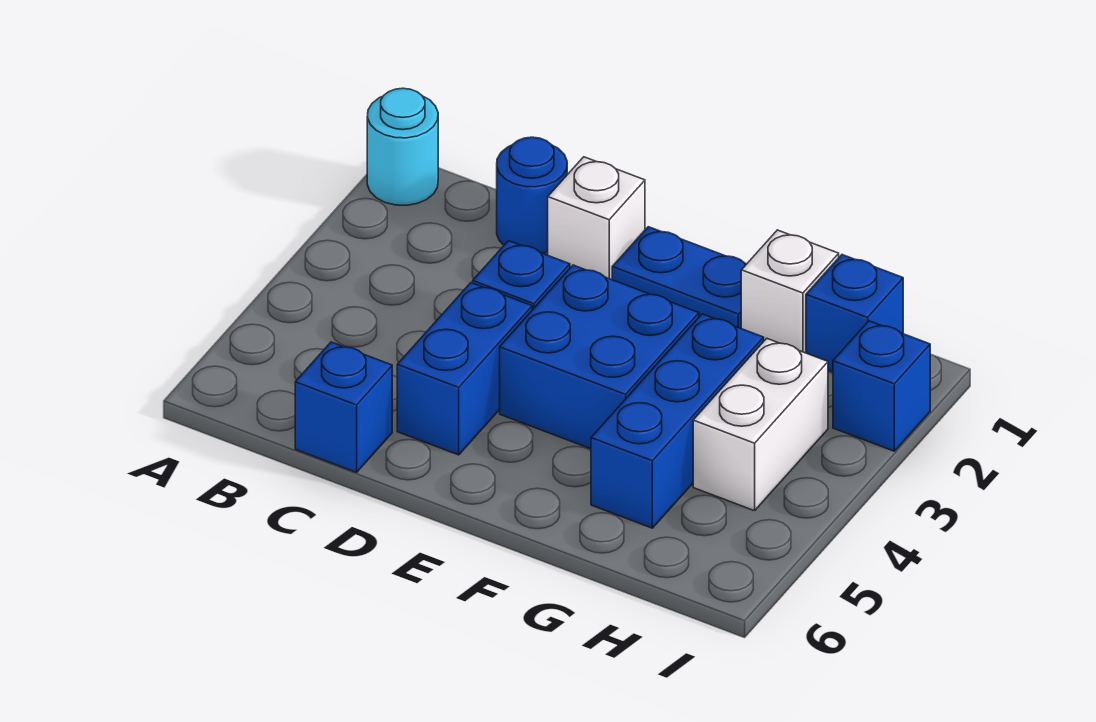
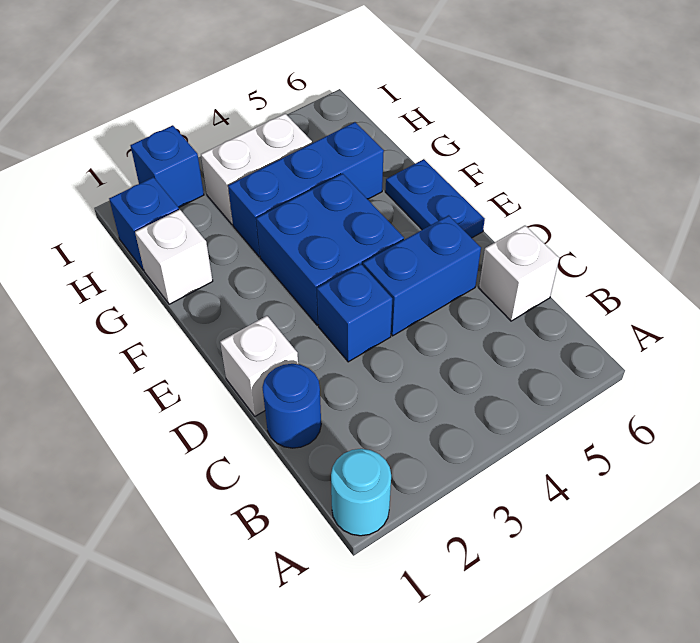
blue brick C6 level 1 -> white brick C6 level 1
blue plate E1:F1 level 1 -> blue plate E6:F6 level 1

